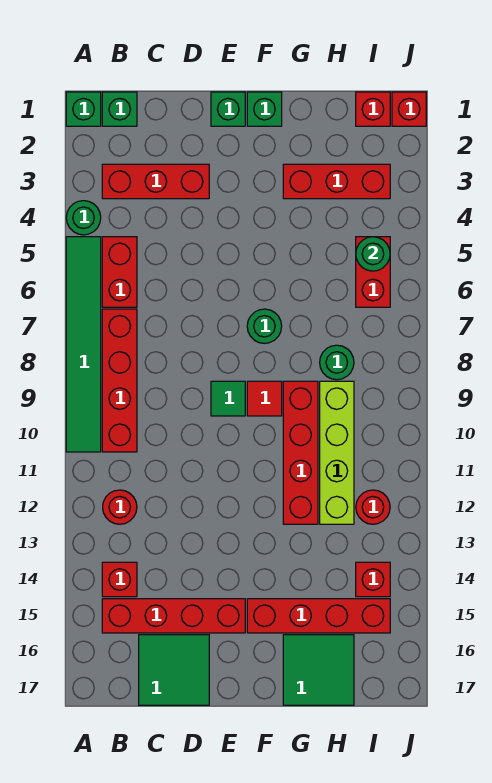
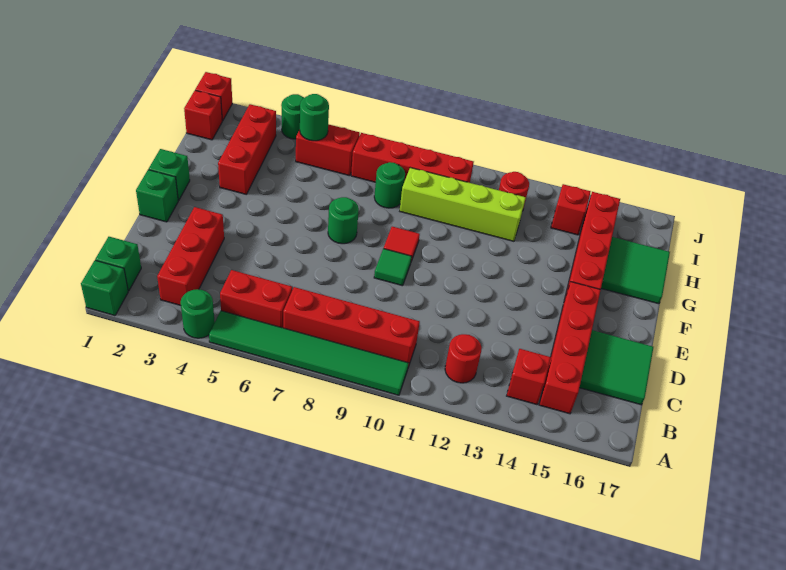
red brick G9:G12 level 1 -> red brick I7:I10 level 1
none -> green round brick J4 level 1

